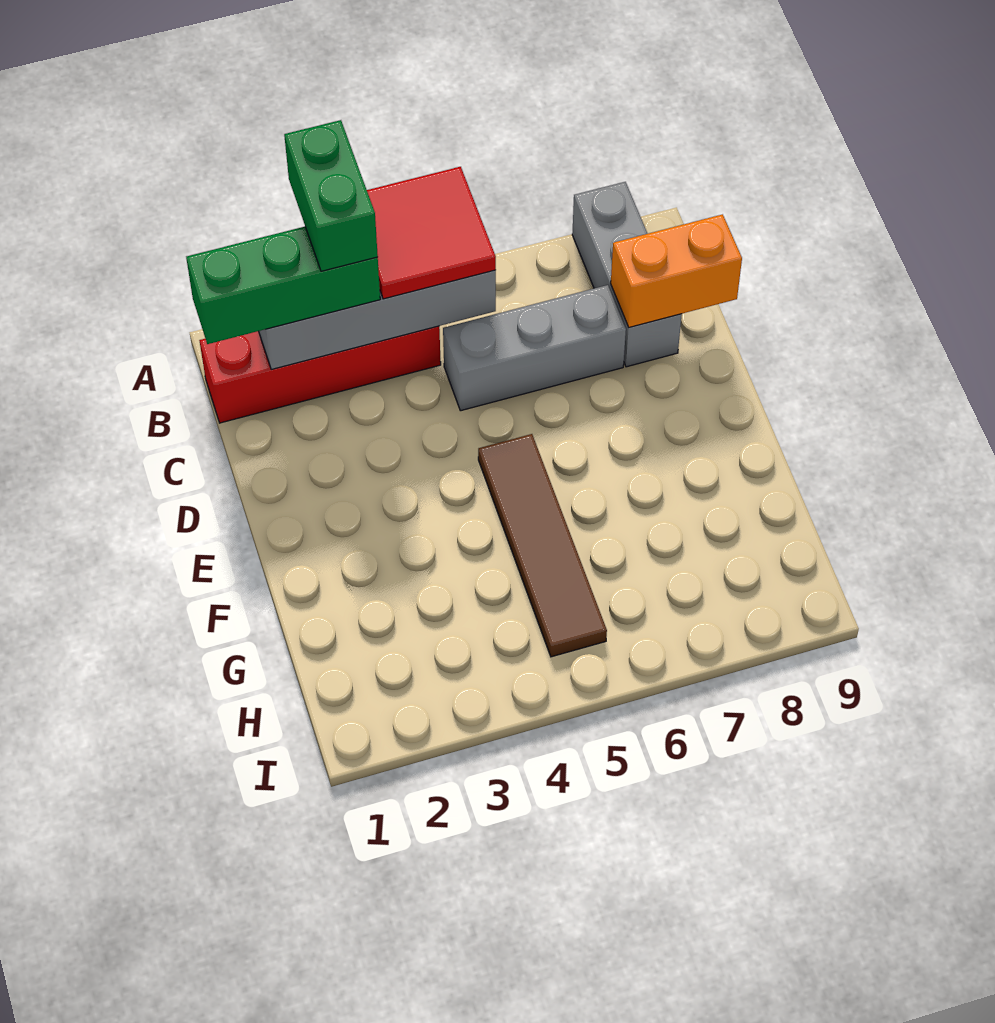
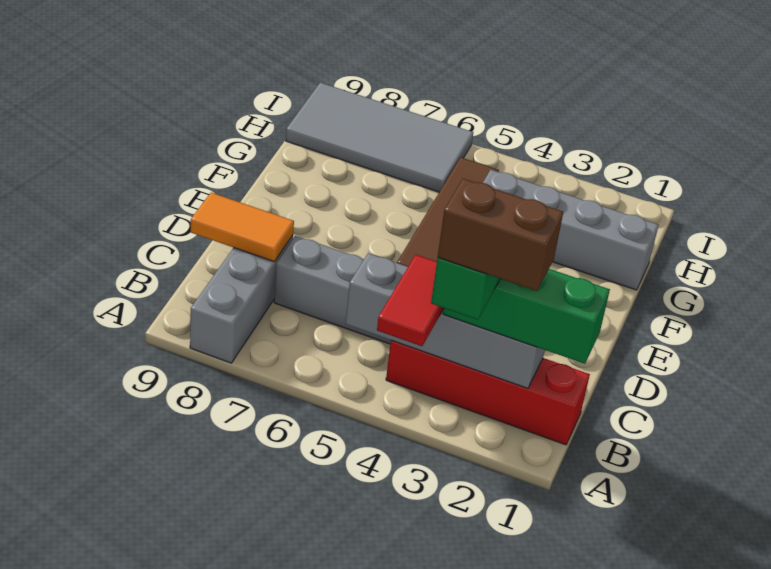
none -> brown brick A2:A3 level 5
red tile A4:B5 level 3 -> red tile A4:B4 level 3
orange brick C8:C9 level 2 -> orange tile C8:C9 level 2
none -> grey brick G1:G4 level 1
none -> grey tile H6:I9 level 1

